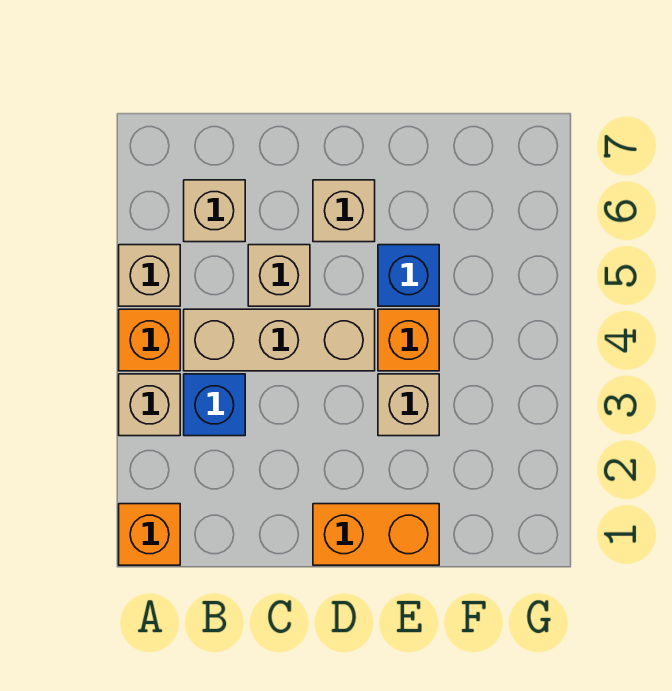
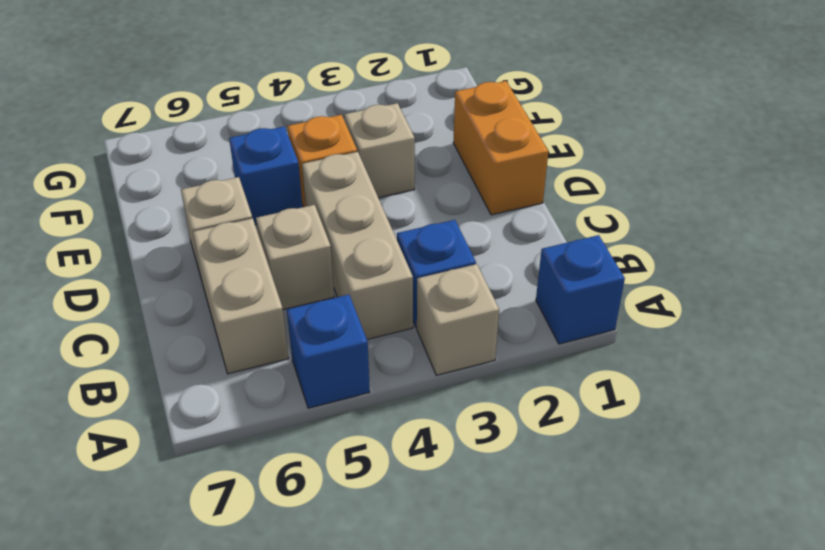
orange brick A1 level 1 -> blue brick A1 level 1
orange brick A4 level 1 -> none
tan brick A5 level 1 -> blue brick A5 level 1
tan brick B6 level 1 -> tan brick B6:C6 level 1

